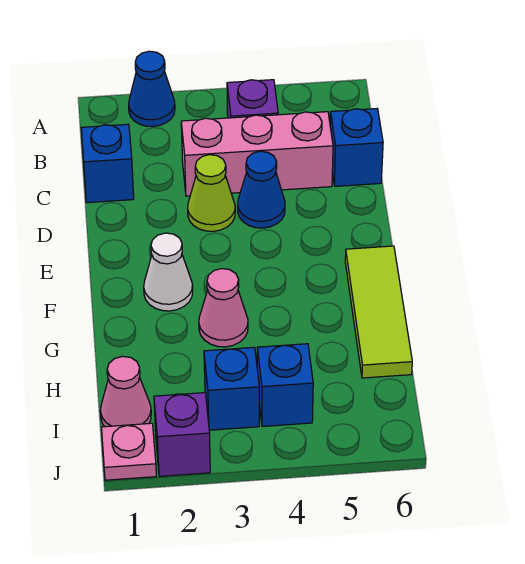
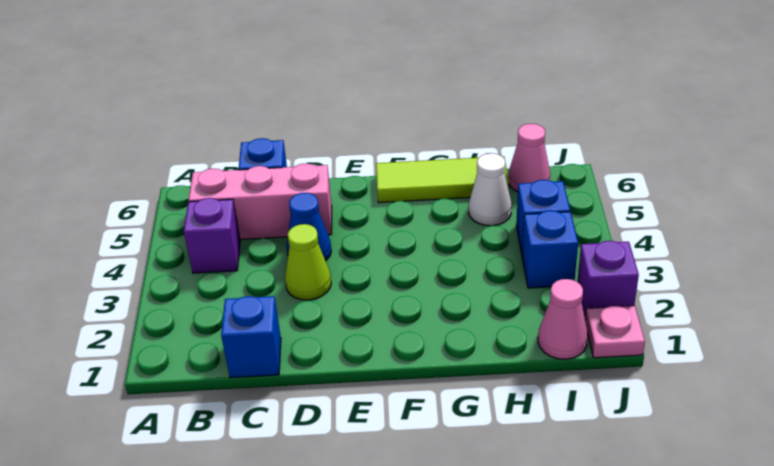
blue cone A2 level 1 -> none
pink brick C3:C5 level 1 -> pink brick B5:D5 level 1
white cone F2 level 1 -> white cone H5 level 1
pink cone G3 level 1 -> pink cone I6 level 1

